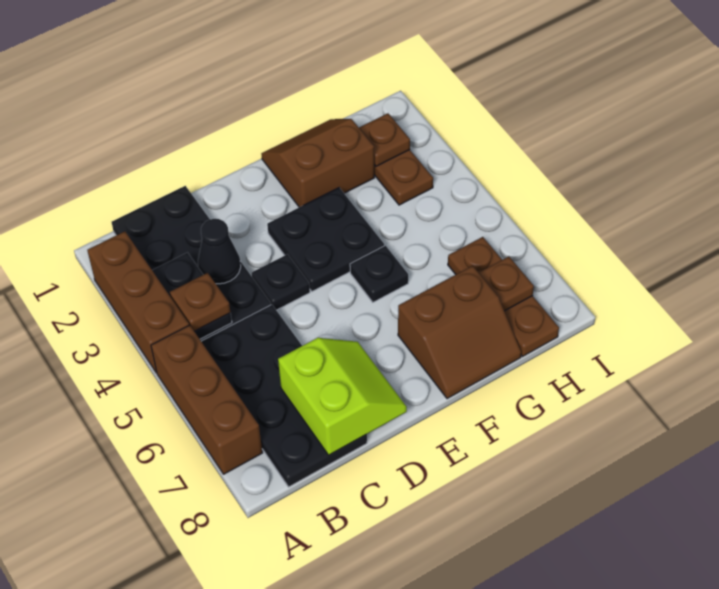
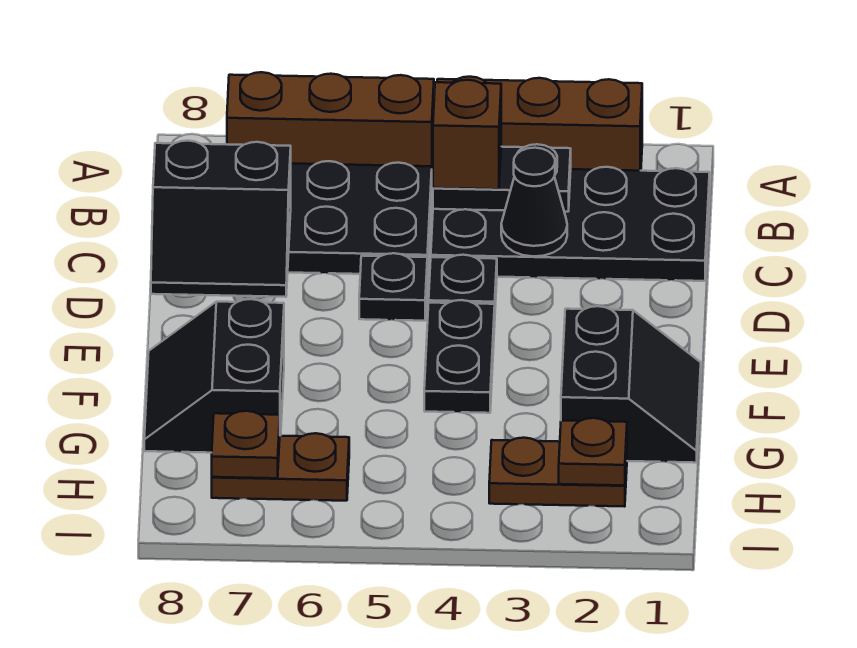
brown plate B4 level 3 -> brown brick B4 level 3
lime slope C7:D8 level 2 top C -> black slope C7:D8 level 2 top C
black plate E3:F4 level 1 -> black plate E4:F4 level 1
brown slope F1:G2 level 1 top 2 -> black slope F1:G2 level 1 top 2
black plate F5 level 1 -> black plate D5 level 1
brown slope F7:G8 level 1 top 7 -> black slope F7:G8 level 1 top 7
brown plate H6:H8 level 1 -> brown plate H6:H7 level 1

